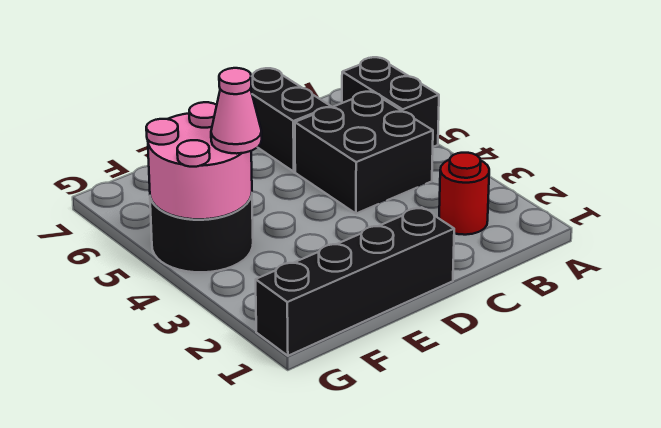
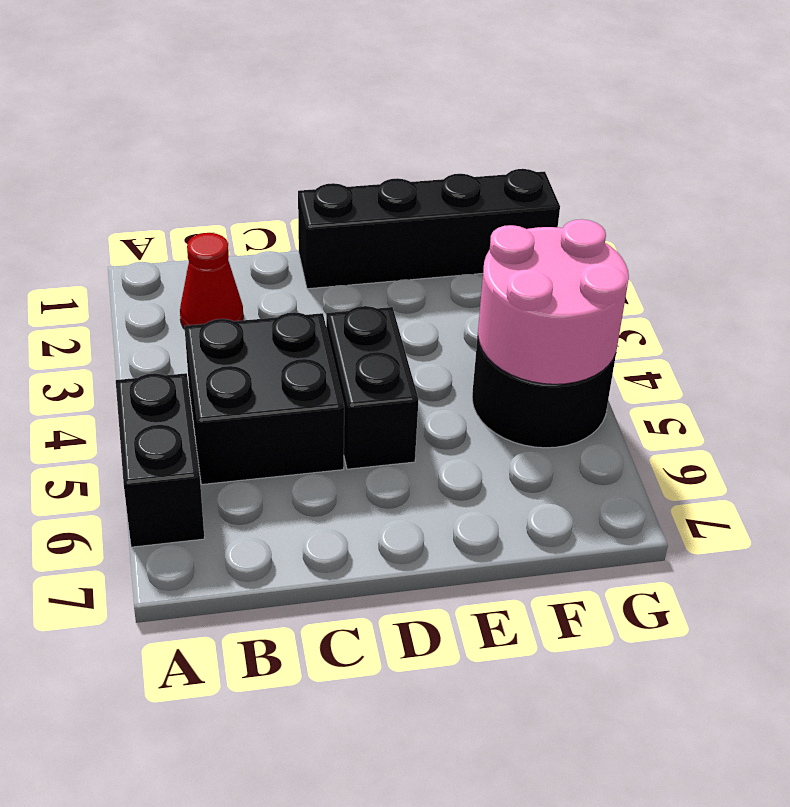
red round brick B2 level 1 -> red cone B2 level 1
black brick C6:C7 level 1 -> black brick D4:D5 level 1
pink cone F4 level 3 -> none

